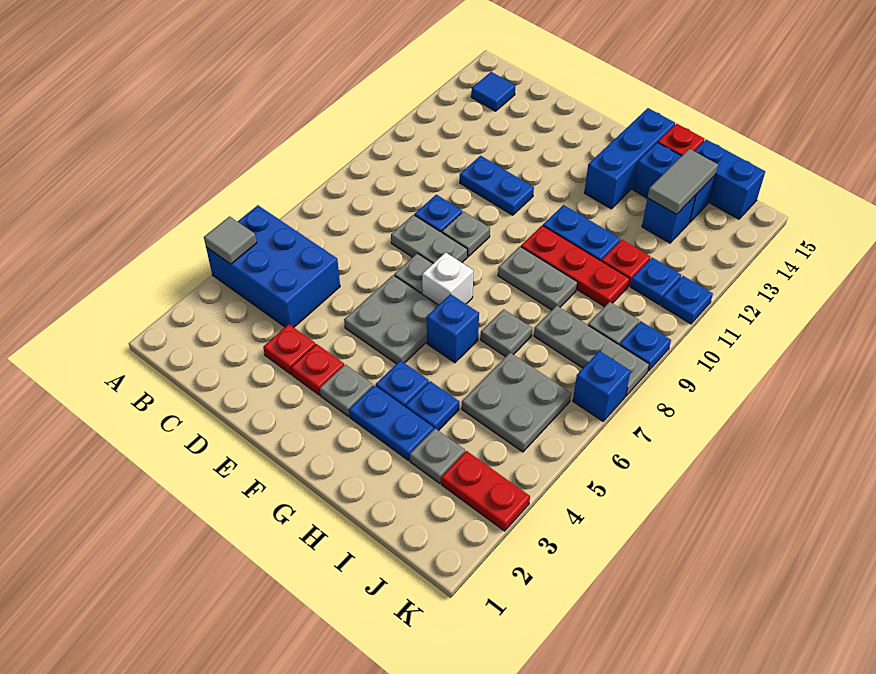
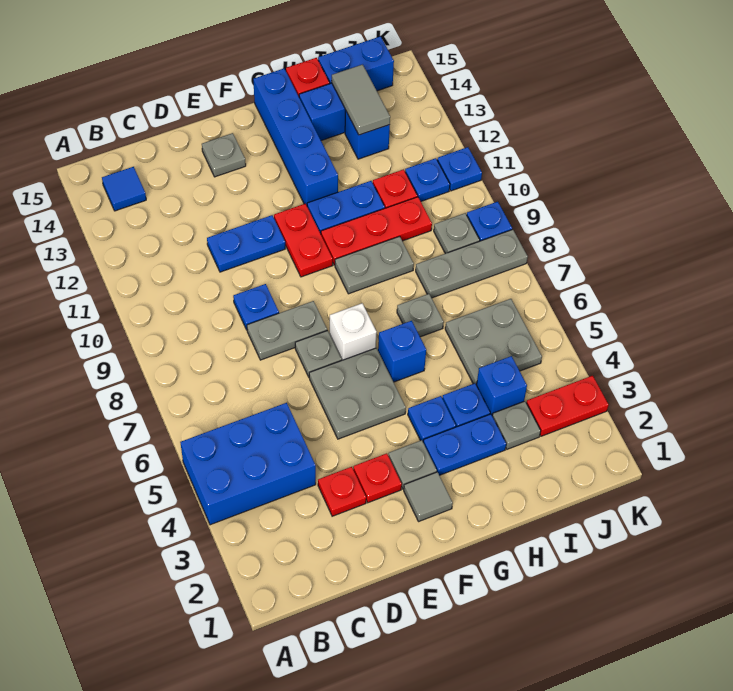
grey tile A4 level 2 -> grey tile F2 level 1
grey plate E9 level 1 -> grey plate E14 level 1
none -> red plate F10:F11 level 1
blue brick G13:G15 level 1 -> blue brick G12:G15 level 1
blue brick K7 level 1 -> blue brick I4 level 1

